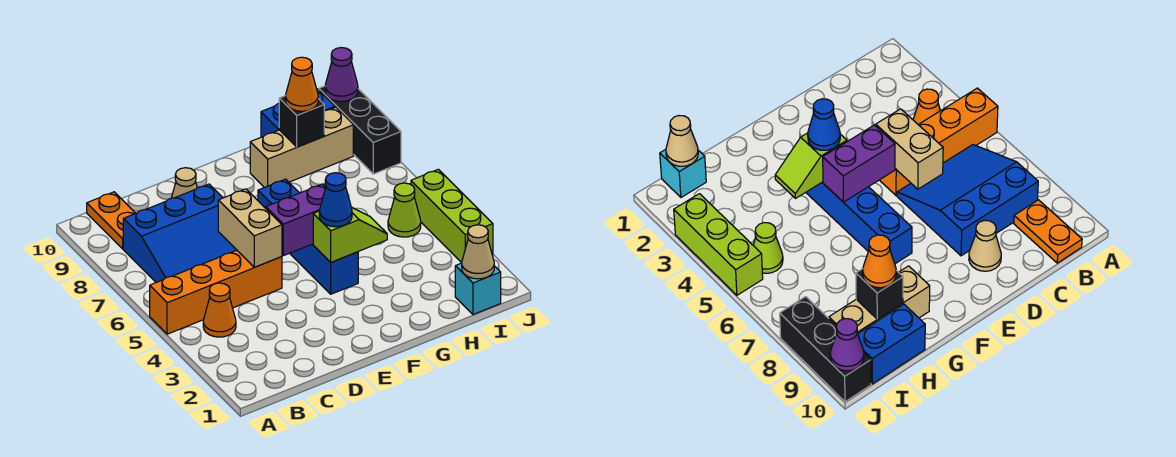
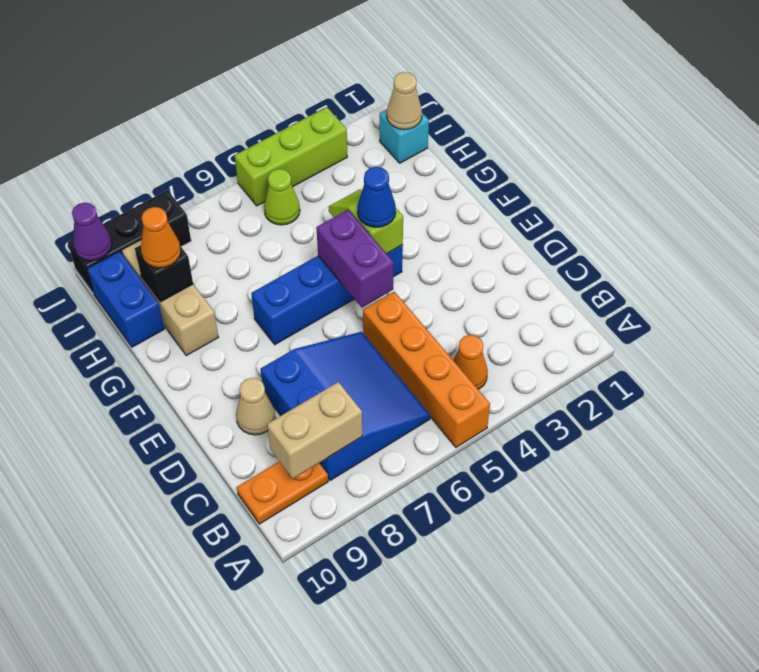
tan brick D5:D6 level 2 -> tan brick B8:B9 level 2

